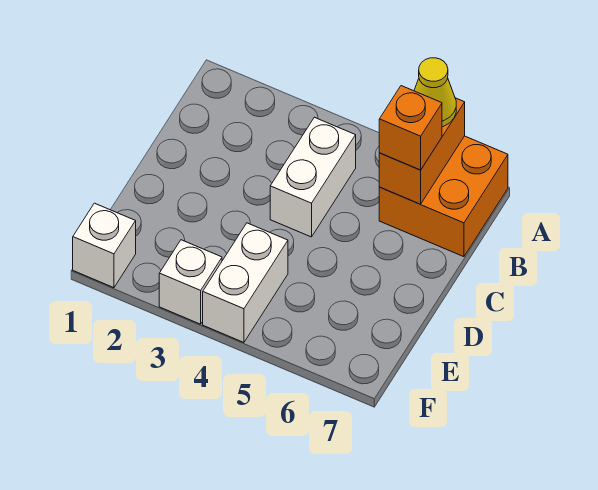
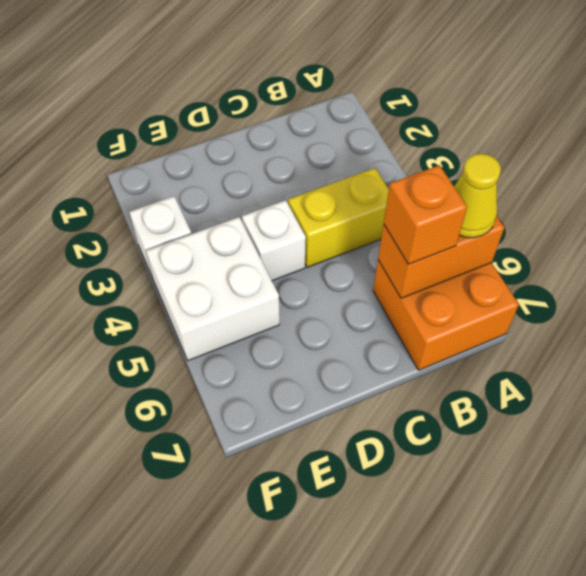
white brick B4:C4 level 1 -> yellow brick B4:C4 level 1
white brick E4:F4 level 1 -> white brick E4:F5 level 1
white brick F1 level 1 -> white brick D4 level 1

